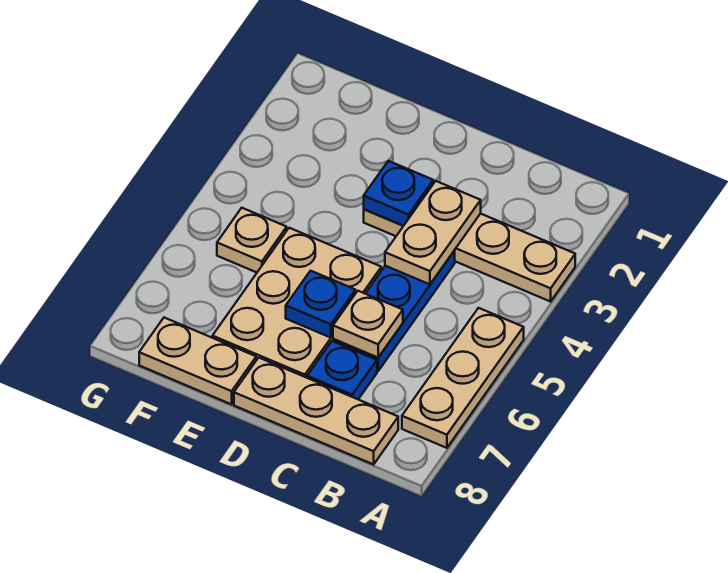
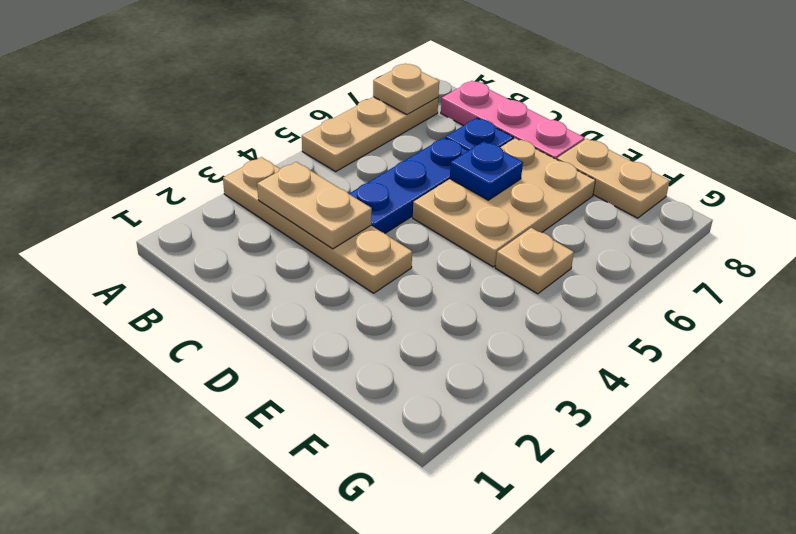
tan plate B8:D8 level 1 -> pink plate B8:D8 level 1
tan plate C3:C4 level 2 -> tan plate B3:C3 level 2
tan plate C6 level 2 -> tan plate A7 level 2
blue plate D3 level 2 -> none

